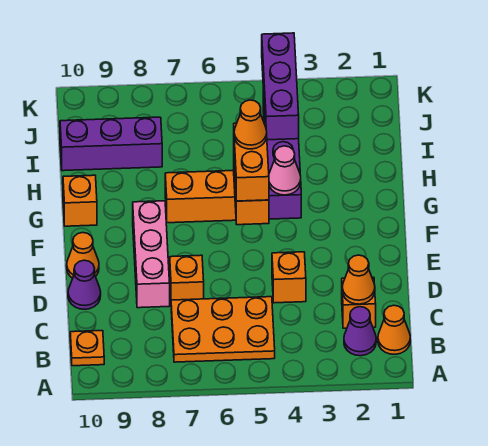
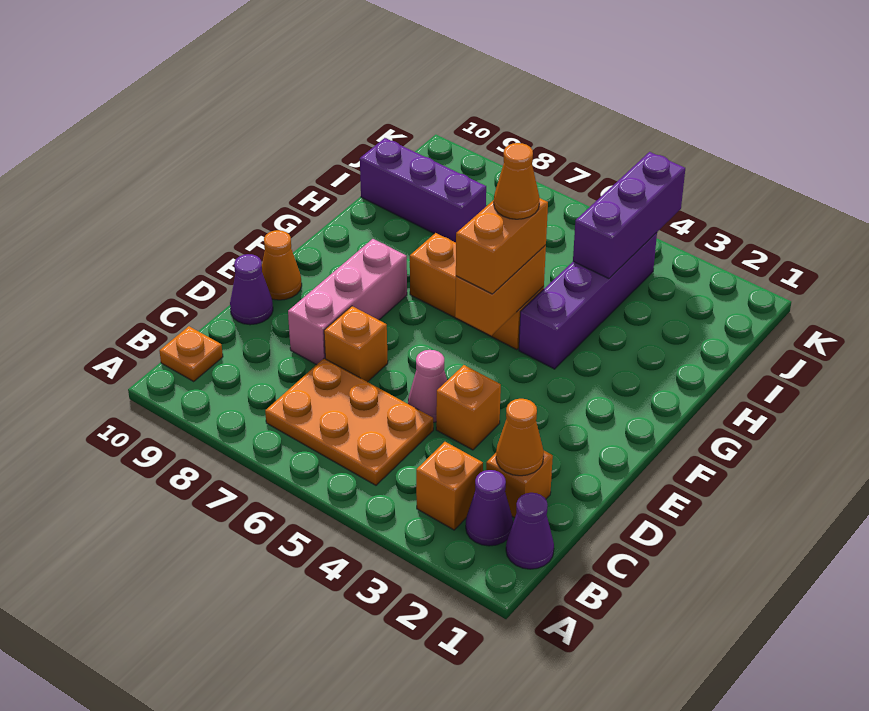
orange cone B1 level 1 -> purple cone B1 level 1
pink cone G4 level 2 -> pink cone D5 level 1
orange brick G10 level 1 -> orange brick B3 level 1

